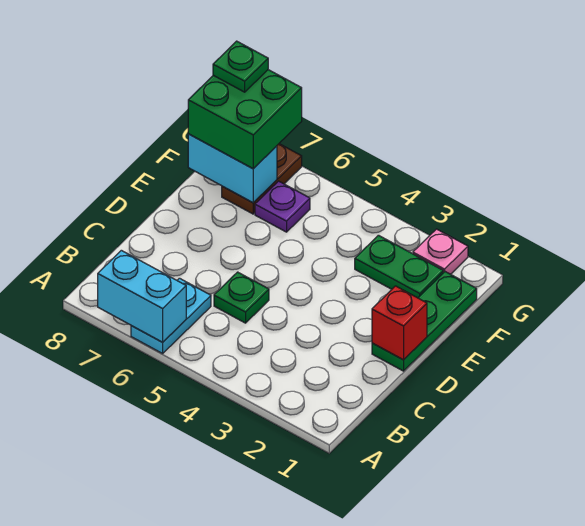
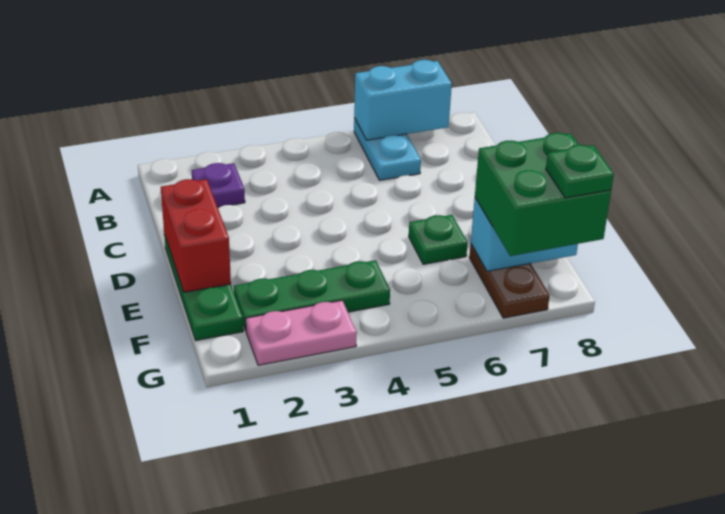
green plate C5 level 1 -> green plate E6 level 1
red brick D1 level 2 -> red brick D1:E1 level 2
green plate F2:F3 level 1 -> green plate F2:F4 level 1
purple plate F6 level 1 -> purple plate B2 level 1
pink plate G2 level 1 -> pink plate G2:G3 level 1

